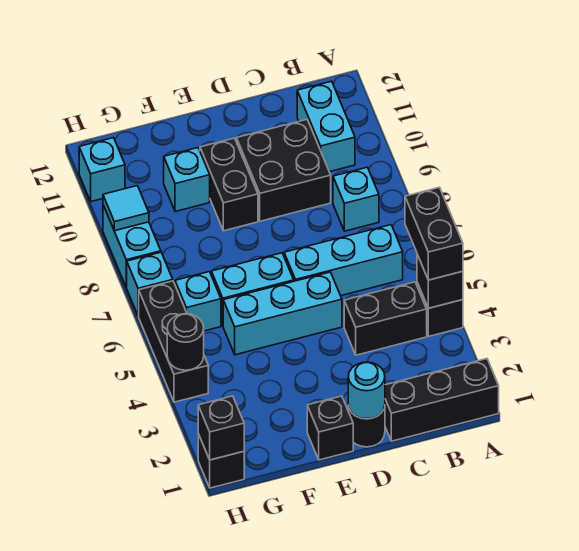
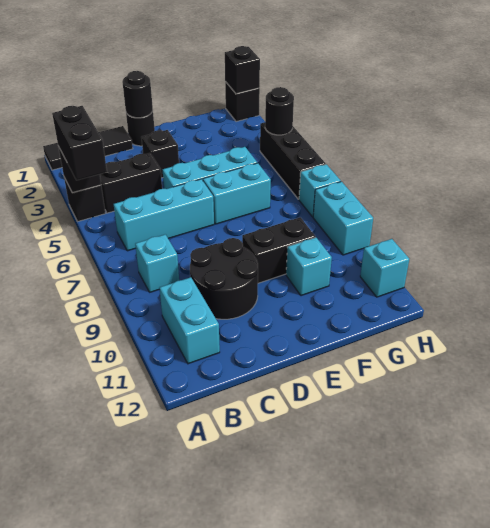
black brick A1:C1 level 1 -> black tile A1:C1 level 1
black brick C9:D10 level 1 -> black round brick C9:D10 level 1
cyan round brick D1 level 2 -> black round brick D1 level 2
black brick E1 level 1 -> black brick D3 level 1
black brick E9:E10 level 1 -> black brick E9:F9 level 1
cyan brick G6 level 1 -> none
cyan tile H9 level 2 -> none

